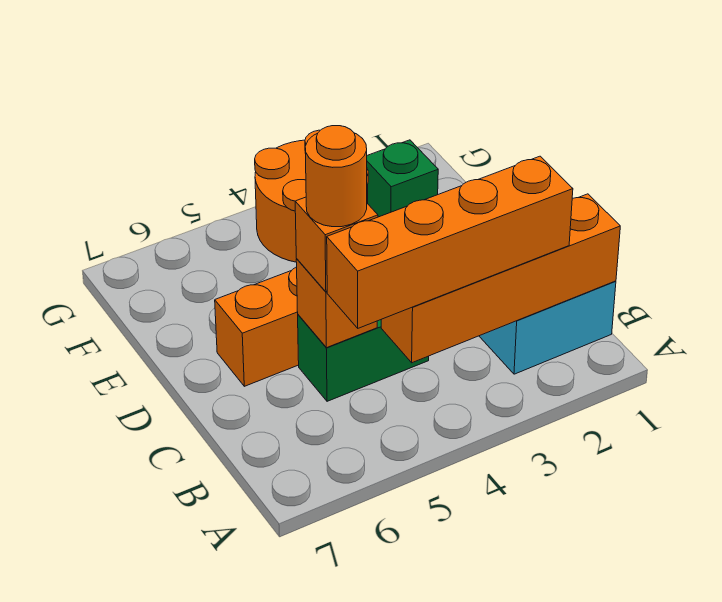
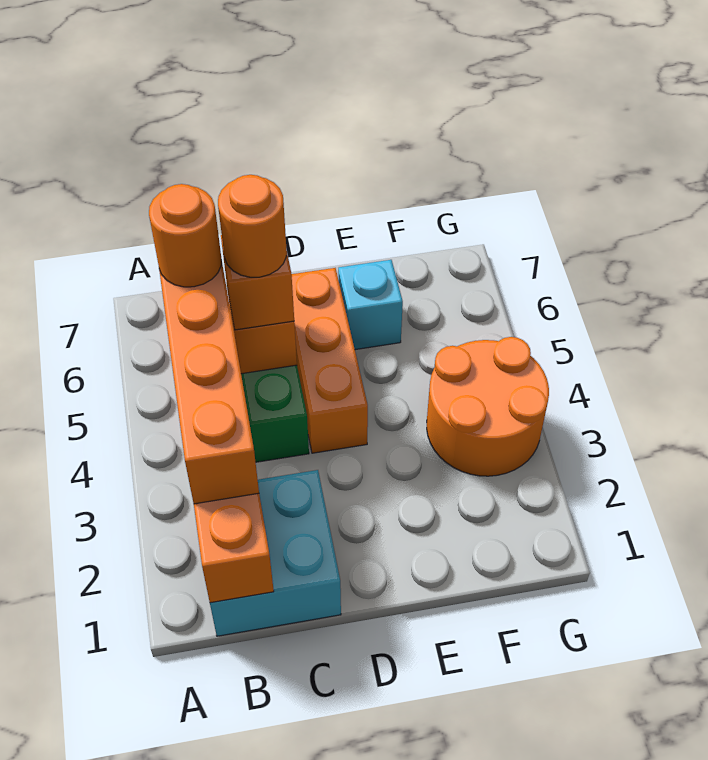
none -> orange round brick B5 level 4
none -> cyan brick E6 level 1
green brick F2 level 1 -> none

